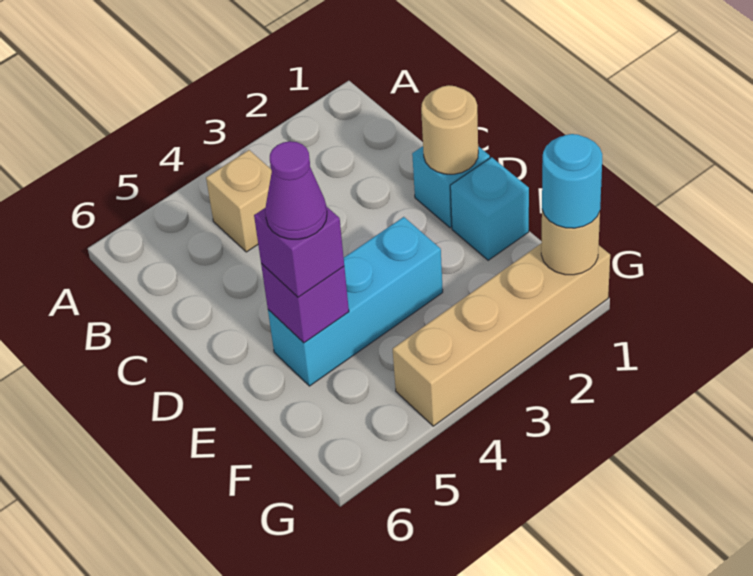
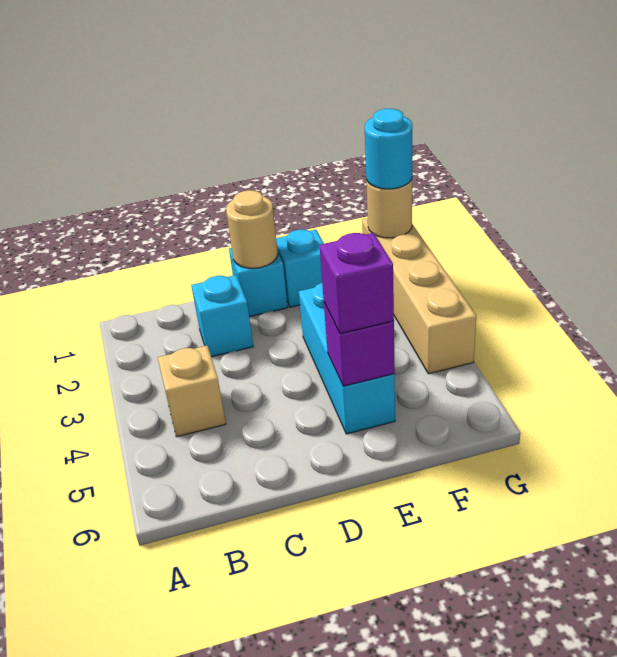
none -> cyan brick C2 level 1
purple cone E5 level 4 -> none

